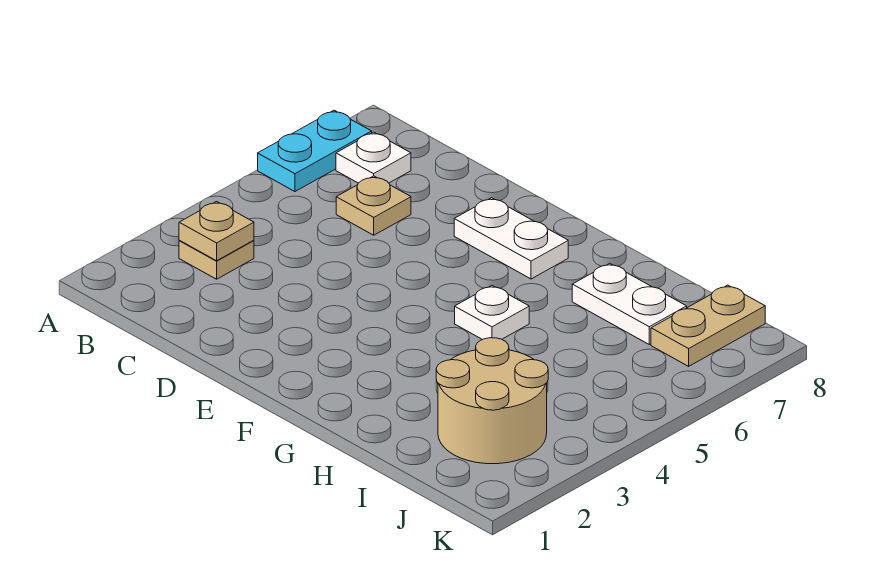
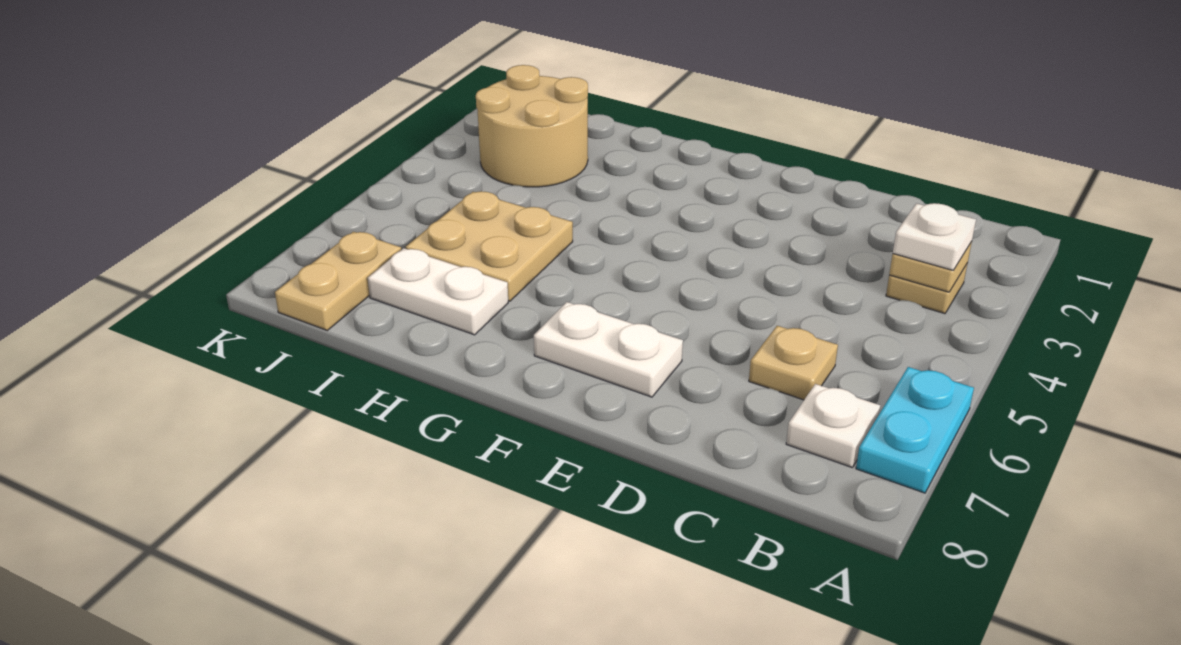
white plate G5 level 1 -> white plate B3 level 3
none -> tan plate H5:I6 level 1

